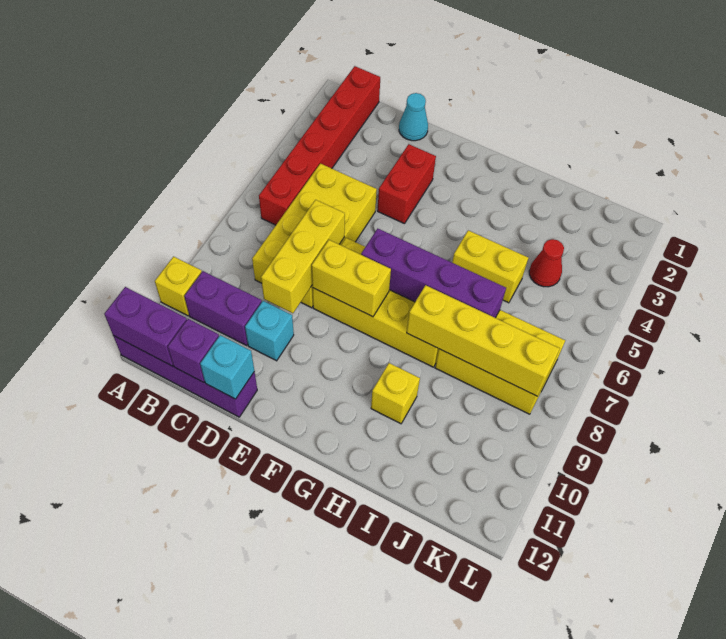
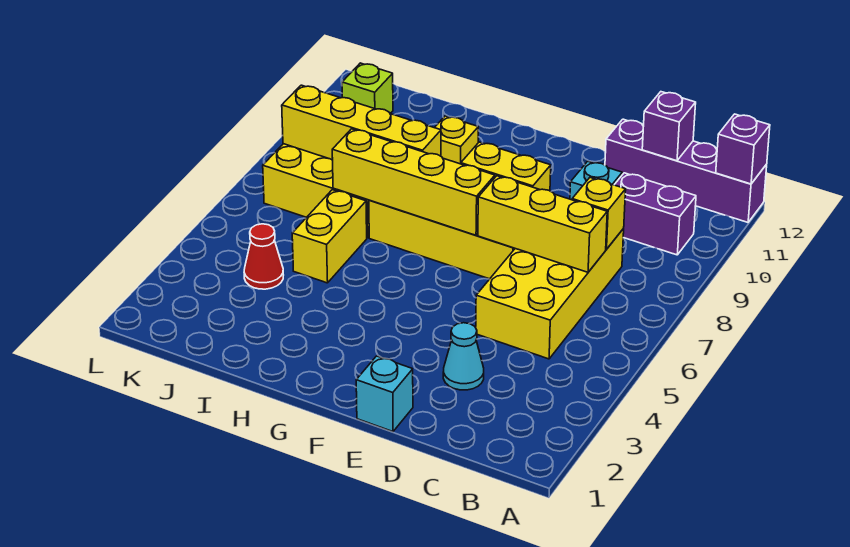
yellow brick A10 level 1 -> yellow brick C8 level 2
purple brick A12:B12 level 2 -> purple brick A12 level 2
red brick B1:B6 level 1 -> none
cyan cone D1 level 1 -> cyan cone D3 level 1
yellow brick D7:D9 level 2 -> yellow brick C7:E7 level 2
cyan brick D12 level 2 -> cyan brick E1 level 1
red brick E3:E4 level 1 -> none
purple brick F7:I7 level 2 -> yellow brick F7:I7 level 2
yellow brick H5:I5 level 1 -> yellow brick I5:I6 level 1
none -> lime brick K11 level 1

